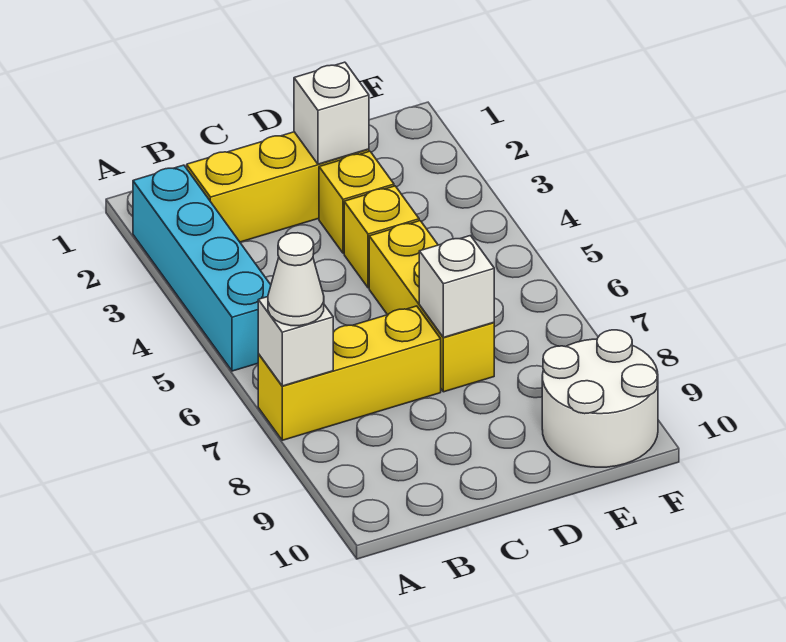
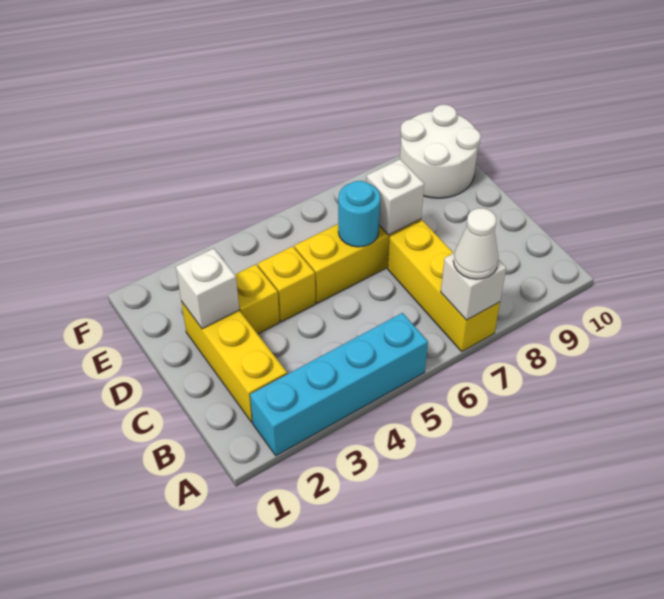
none -> cyan round brick D6 level 2

